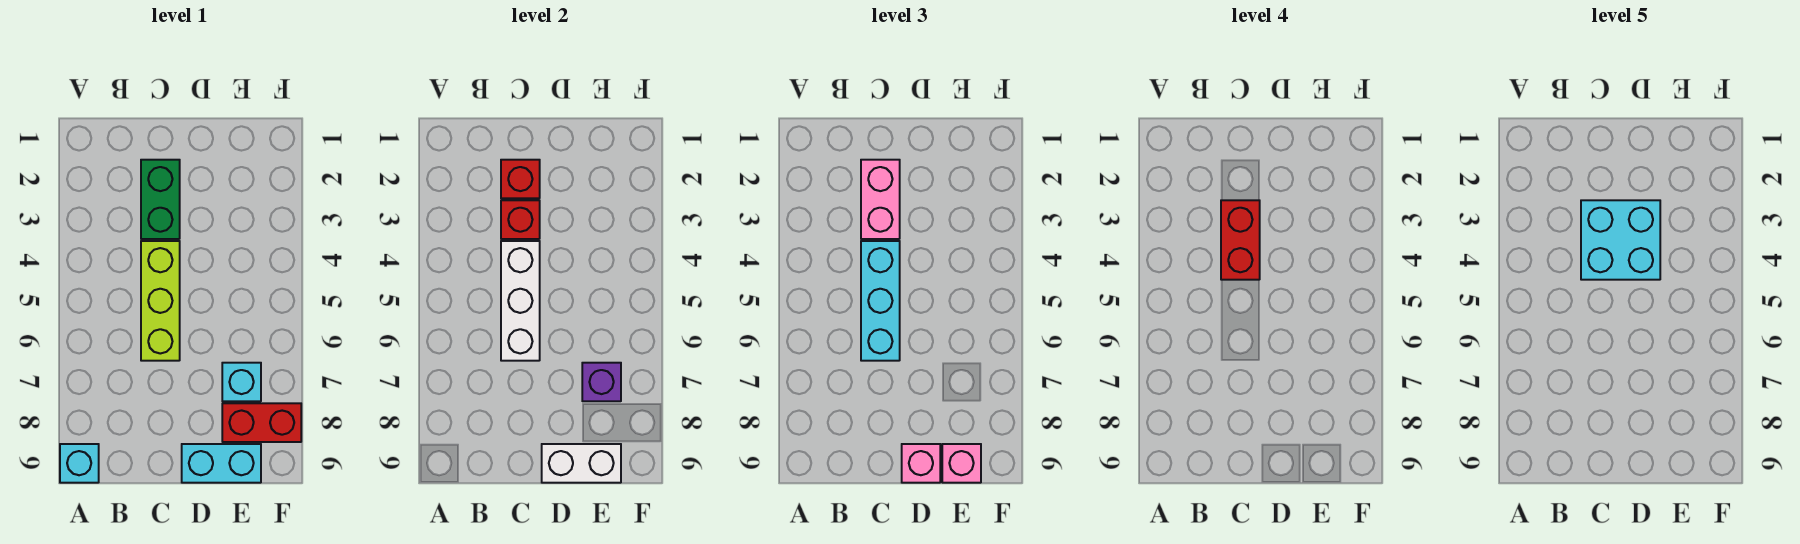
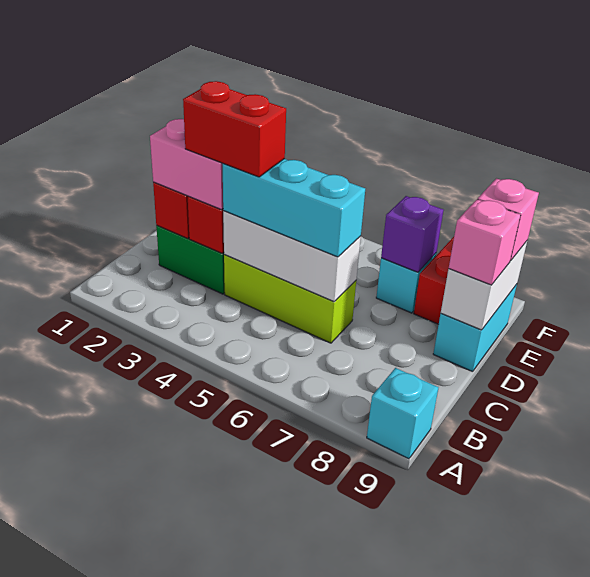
cyan brick C3:D4 level 5 -> none

